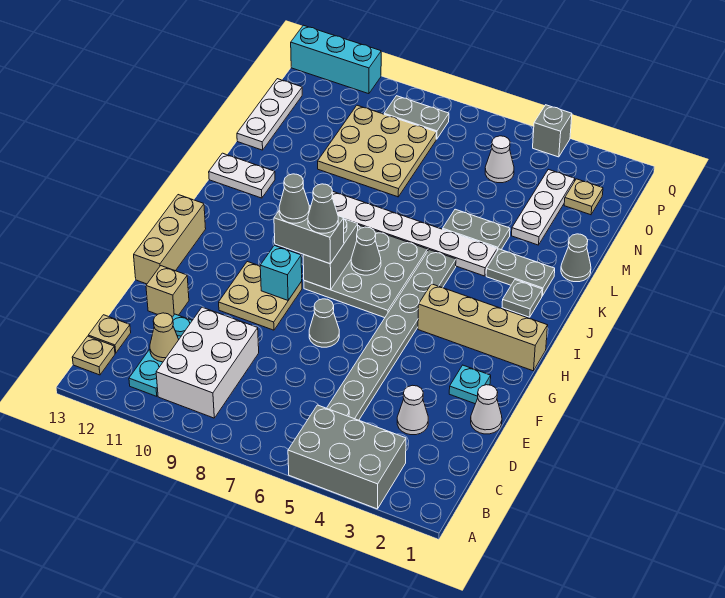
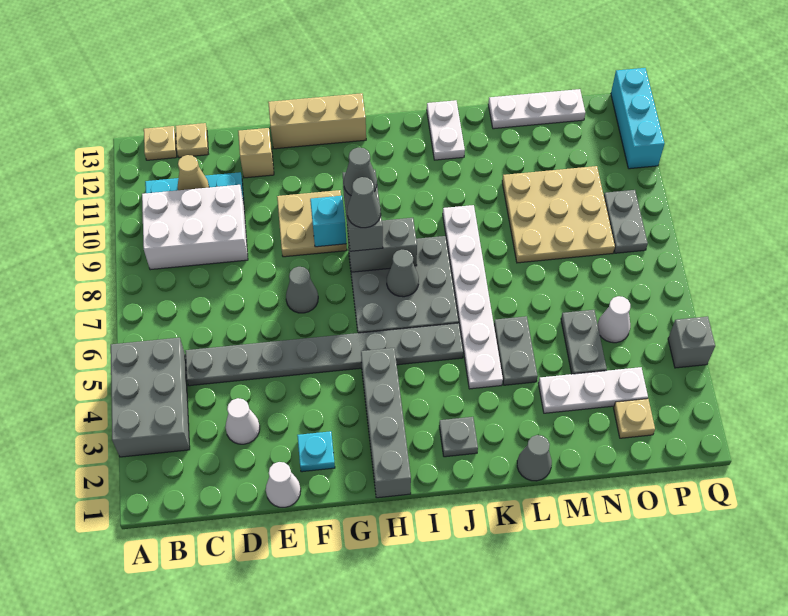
tan brick H1:H4 level 1 -> grey brick H1:H4 level 1
grey plate K2:K3 level 1 -> grey plate N4:N5 level 1

